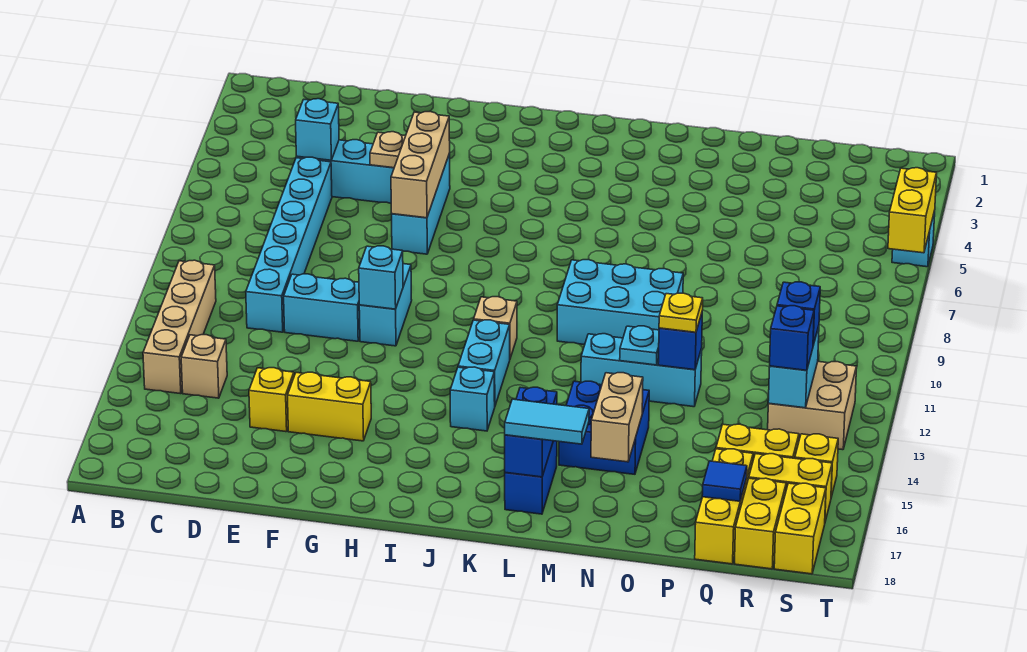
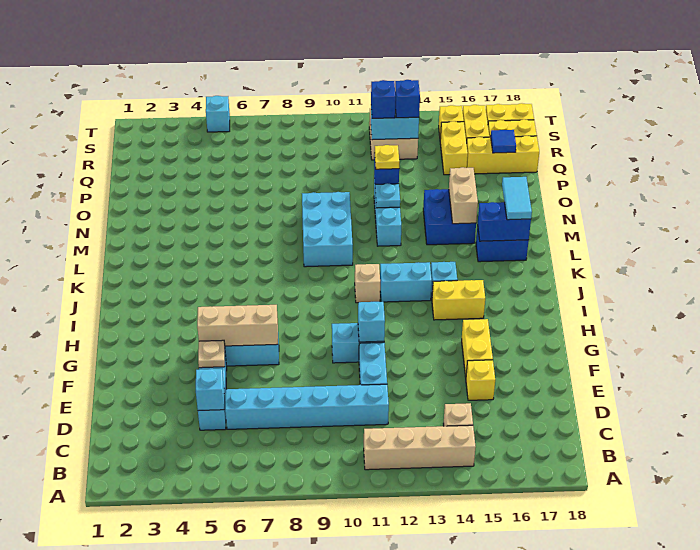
tan brick N15:N16 level 2 -> tan brick M15:N15 level 2
yellow brick T5:T6 level 2 -> yellow brick I14:I15 level 1

